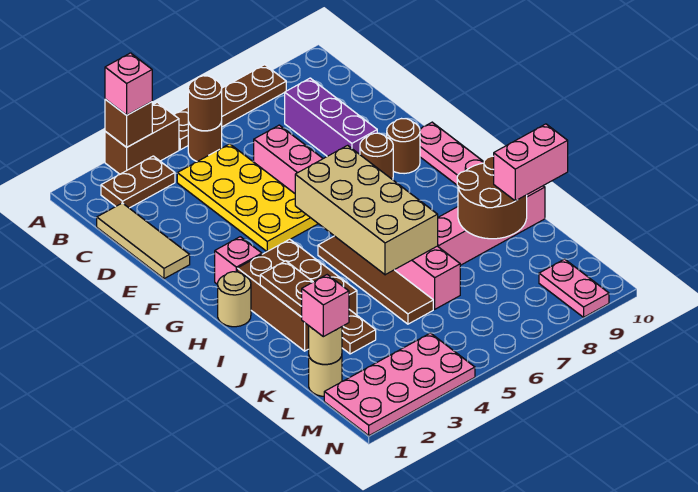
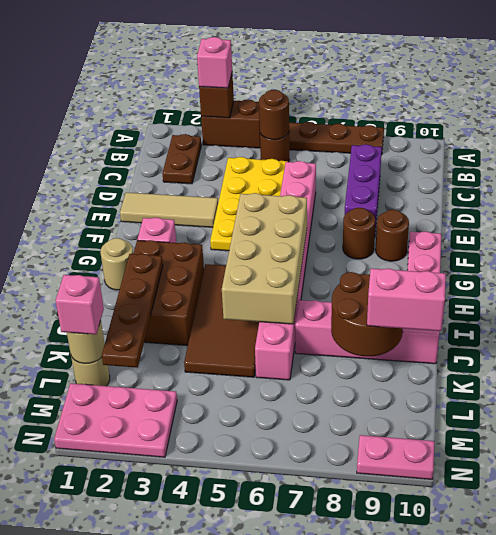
brown plate B2:B3 level 1 -> brown plate B2:C2 level 1
tan tile C1:E1 level 1 -> tan tile E1:E3 level 1
brown tile H5:K5 level 1 -> brown tile H4:K5 level 1
pink plate M1:N4 level 1 -> pink plate M1:N3 level 1
pink plate M9:N9 level 1 -> pink plate N9:N10 level 1

